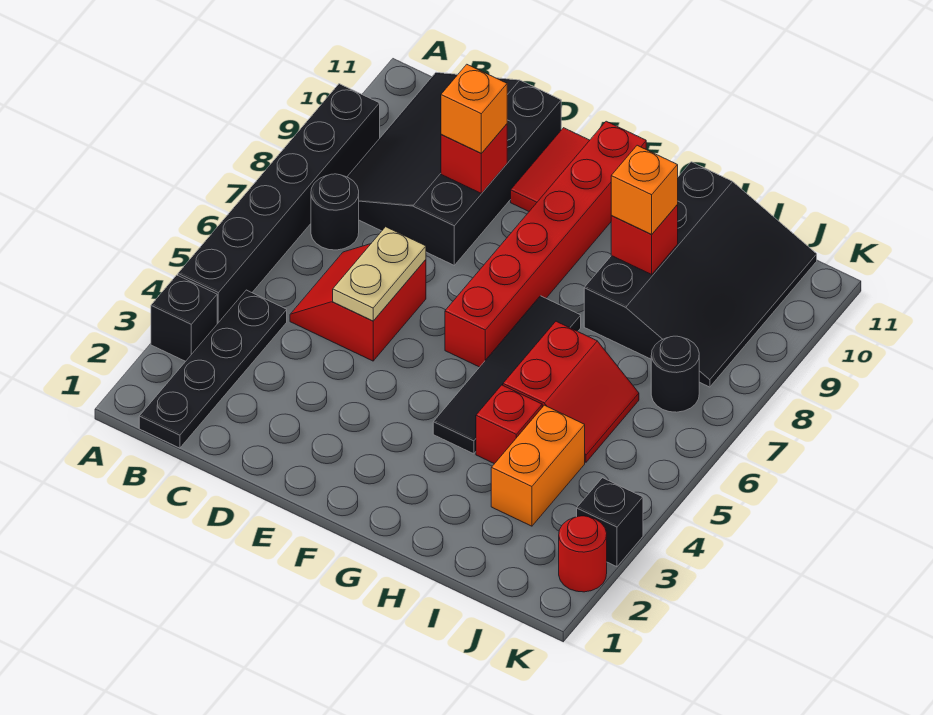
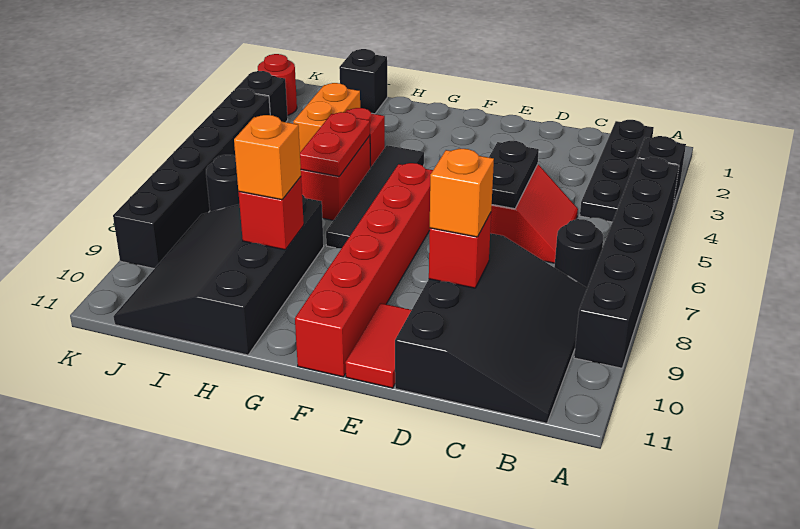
tan plate D5:D6 level 2 -> black plate D5:D6 level 2
none -> red plate H5:H6 level 2
none -> black brick I1 level 1
none -> black brick K4:K9 level 1

